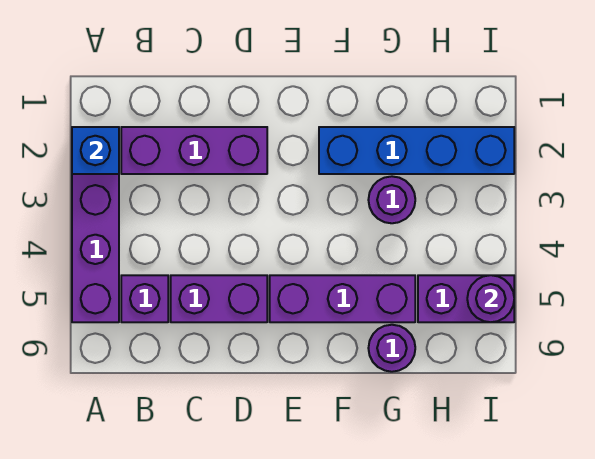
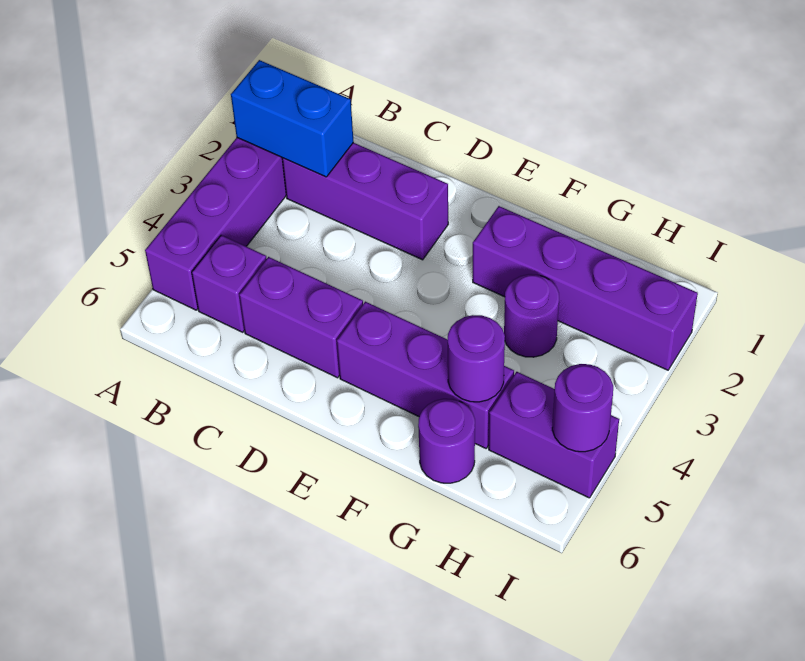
blue brick A2 level 2 -> blue brick A2:B2 level 2
blue brick F2:I2 level 1 -> purple brick F2:I2 level 1
none -> purple round brick G5 level 2

